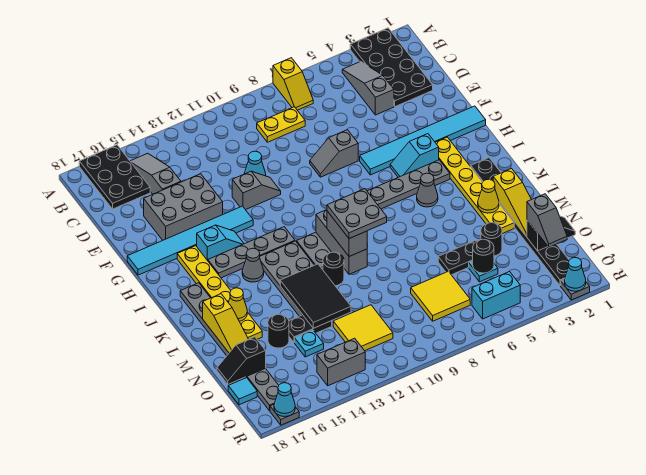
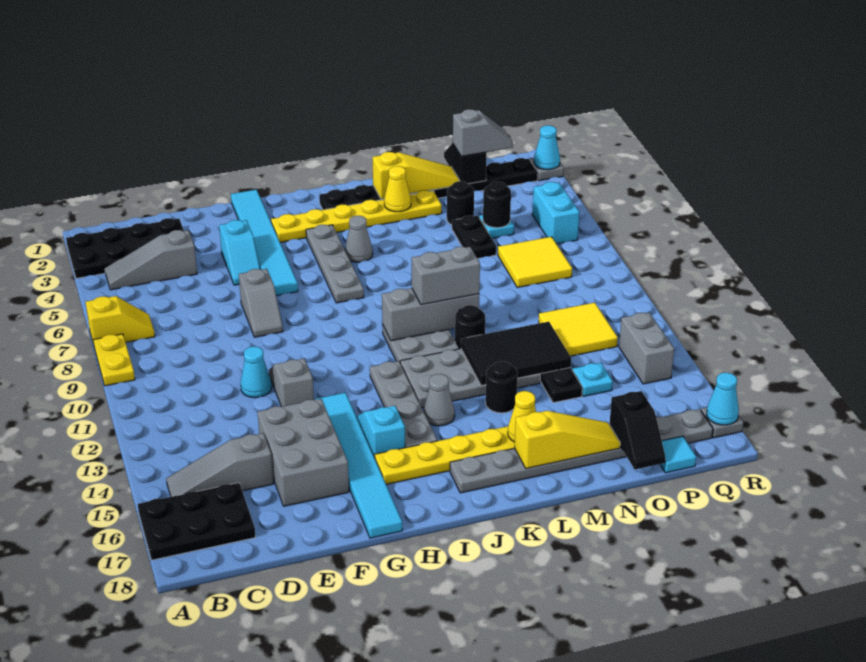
yellow plate C8:C9 level 1 -> yellow plate A8:A9 level 1
cyan slope H4:H5 level 1 top 4 -> cyan slope F4:F5 level 1 top 4
grey plate K9:L10 level 4 -> none
black round brick N15 level 1 -> black round brick L14 level 1

